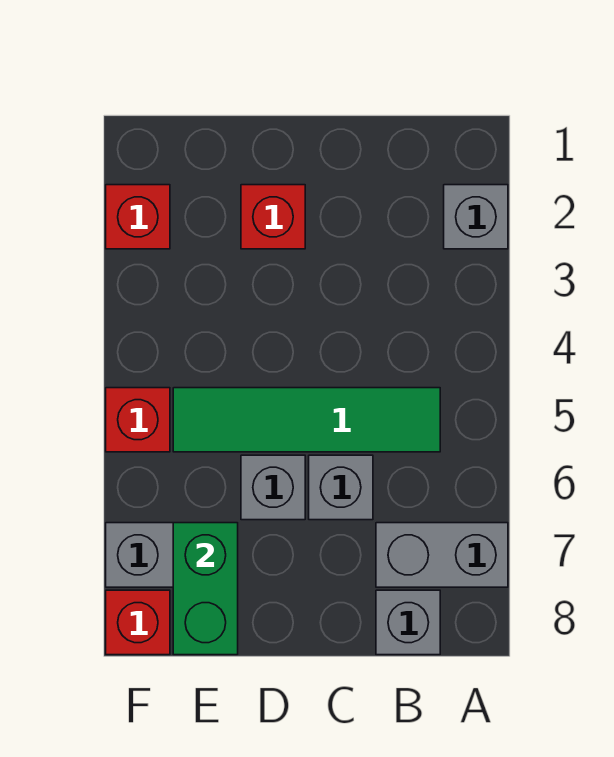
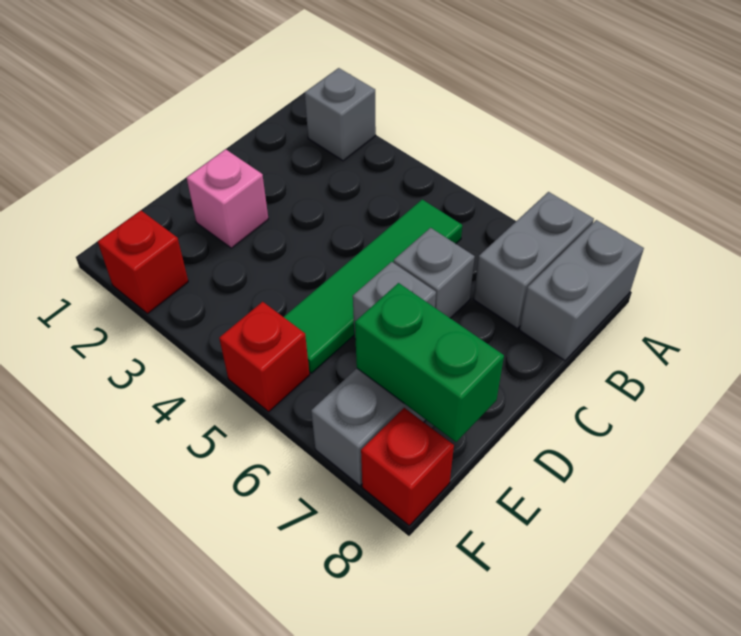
grey brick B8 level 1 -> grey brick A8:B8 level 1
red brick D2 level 1 -> pink brick D2 level 1

